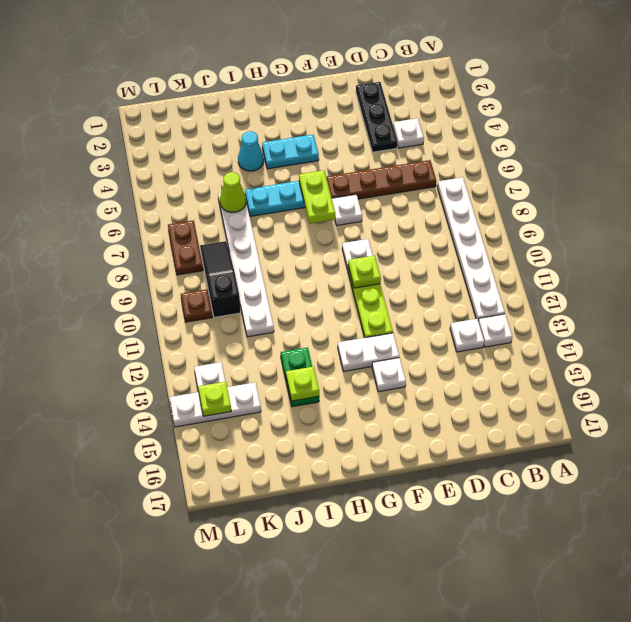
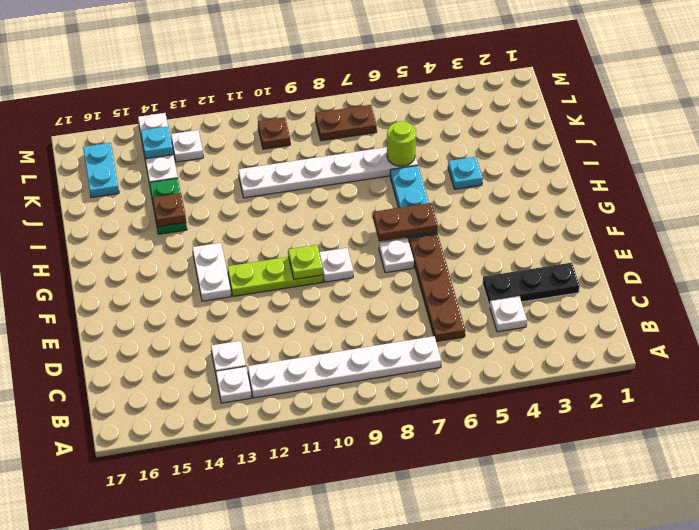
white plate F14 level 1 -> none
cyan plate G4:H4 level 1 -> cyan plate K16:L16 level 1
lime plate G6:G7 level 2 -> brown plate G6:G7 level 2
cyan cone I4 level 1 -> cyan plate I4 level 1
green plate I13:I14 level 1 -> green plate I14:J14 level 1
lime plate I14 level 2 -> brown plate I14 level 2
lime cone J6 level 2 -> lime round brick J6 level 2
black slope K8:K10 level 1 top 10 -> none
lime plate L14 level 2 -> cyan plate L14 level 2

